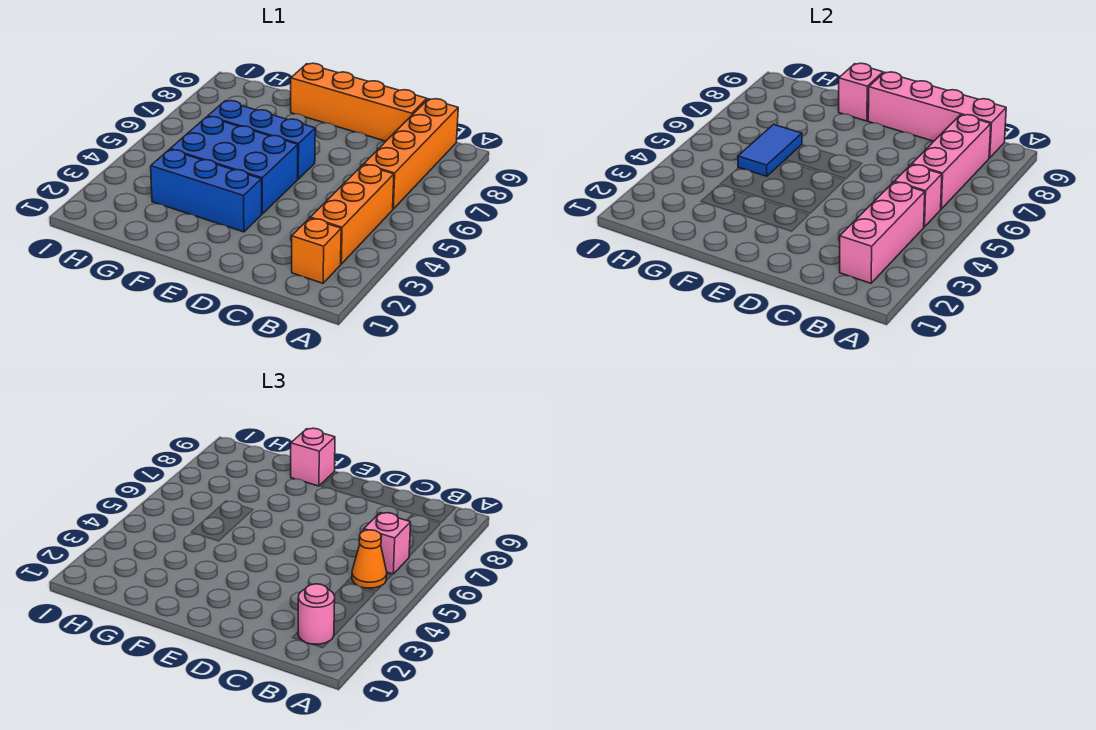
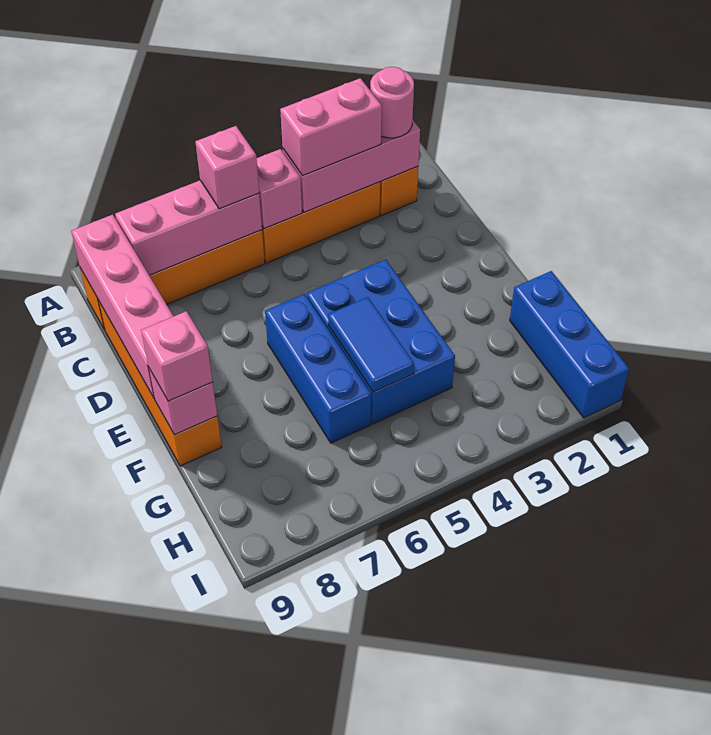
none -> pink brick B3:B4 level 3
orange cone B5 level 3 -> none
blue brick E3:G3 level 1 -> blue brick G1:I1 level 1
blue tile G5:G6 level 2 -> blue tile F5:G5 level 2

